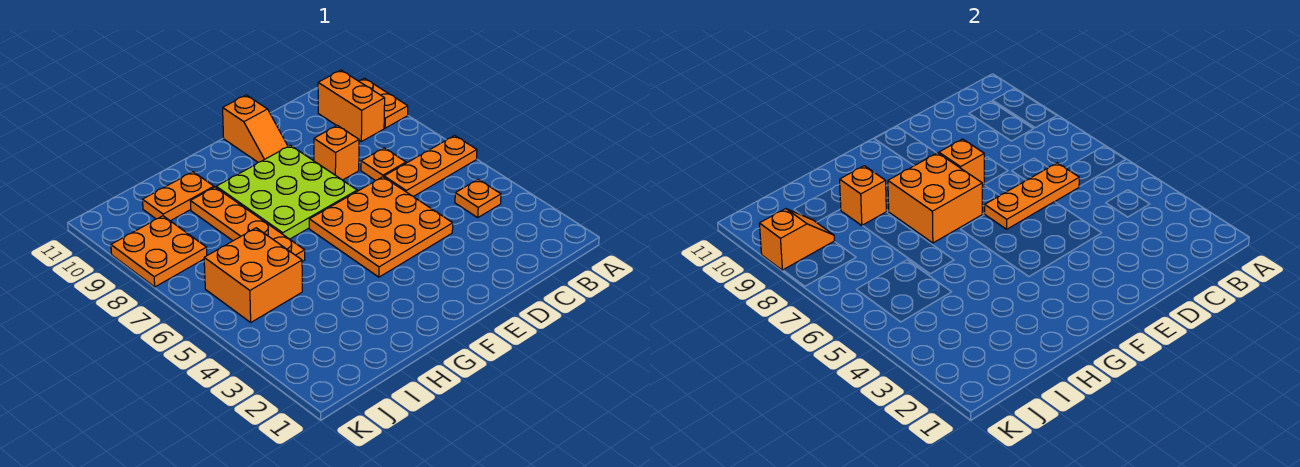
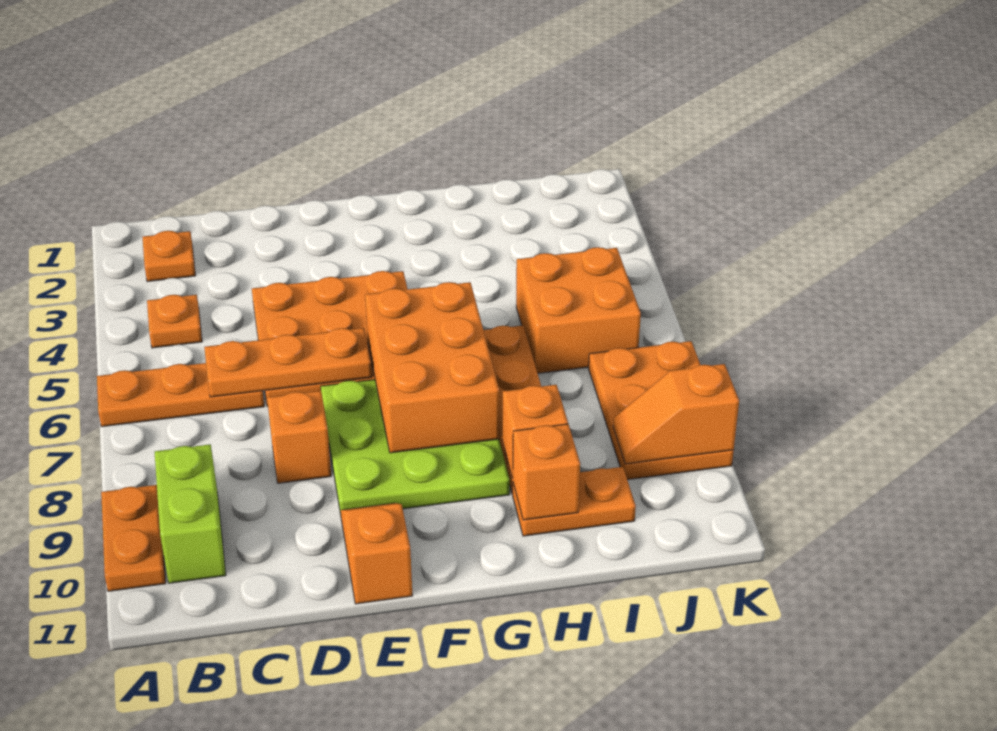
orange brick B9:B10 level 1 -> lime brick B9:B10 level 1
orange plate C7 level 1 -> orange plate B2 level 1
orange brick E8 level 2 -> orange brick H10 level 2
orange brick F7:G8 level 2 -> orange brick F6:G8 level 2
orange plate J8:K9 level 1 -> orange plate J7:K9 level 1

